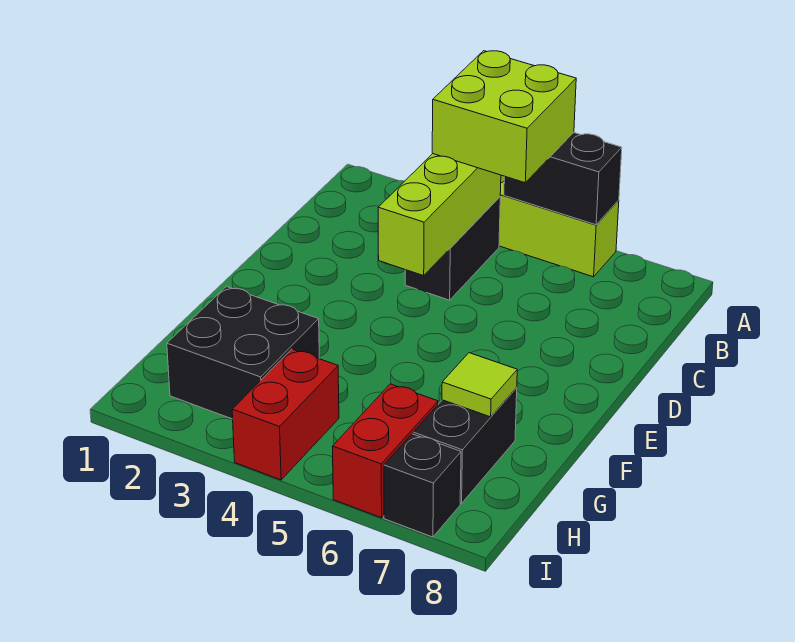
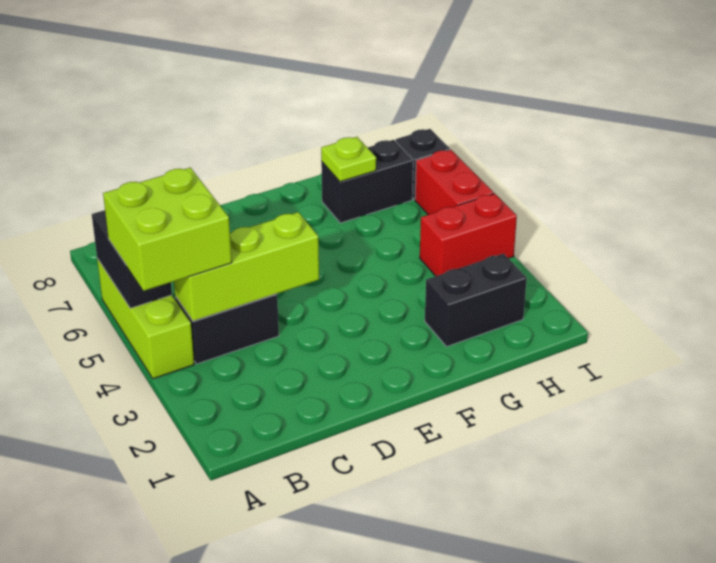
black brick G2:H3 level 1 -> black brick G2:H2 level 1
lime tile G7 level 2 -> lime plate G7 level 2
red brick H6:I6 level 1 -> red brick I5:I6 level 1

